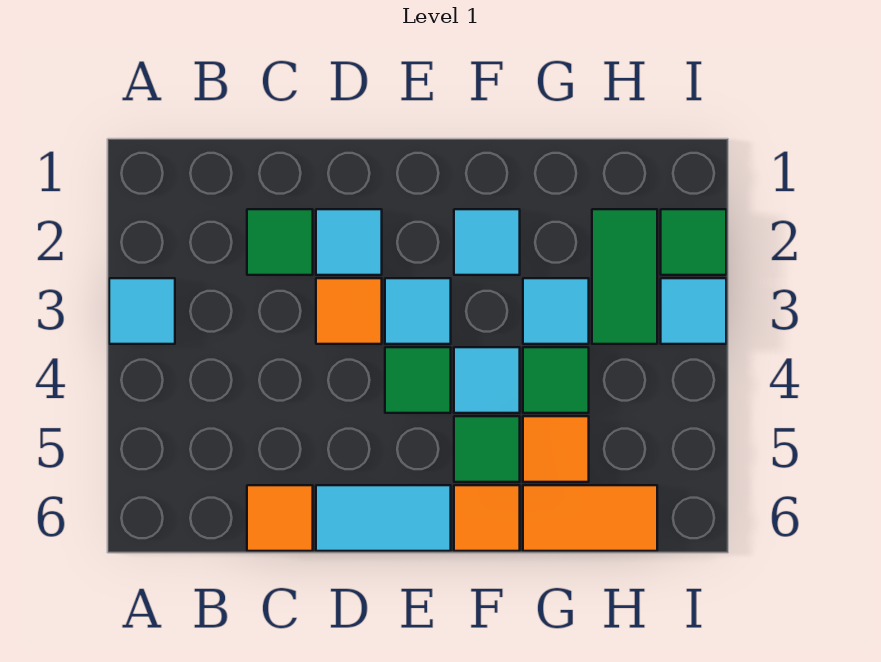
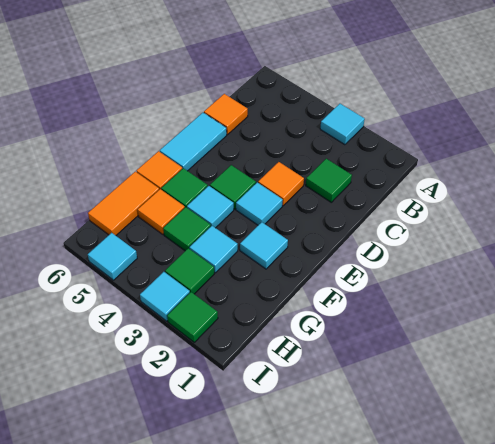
cyan tile D2 level 1 -> cyan tile I5 level 1
green tile H2:H3 level 1 -> green tile H3 level 1

